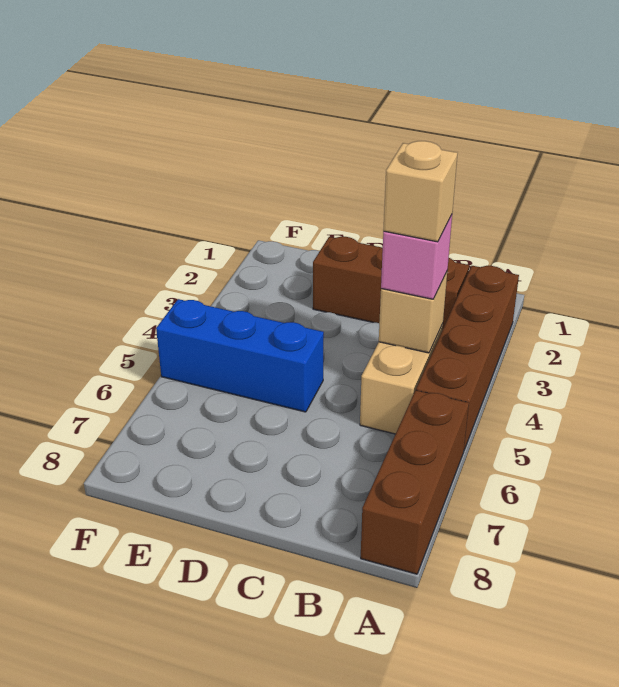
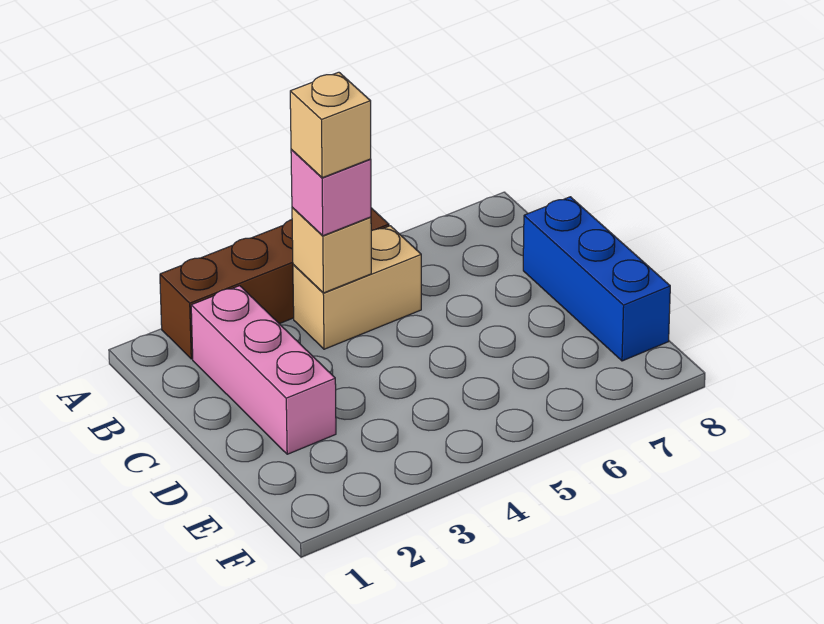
brown brick A6:A8 level 1 -> none
brown brick B2:D2 level 1 -> pink brick B2:D2 level 1
blue brick D5:F5 level 1 -> blue brick C8:E8 level 1

